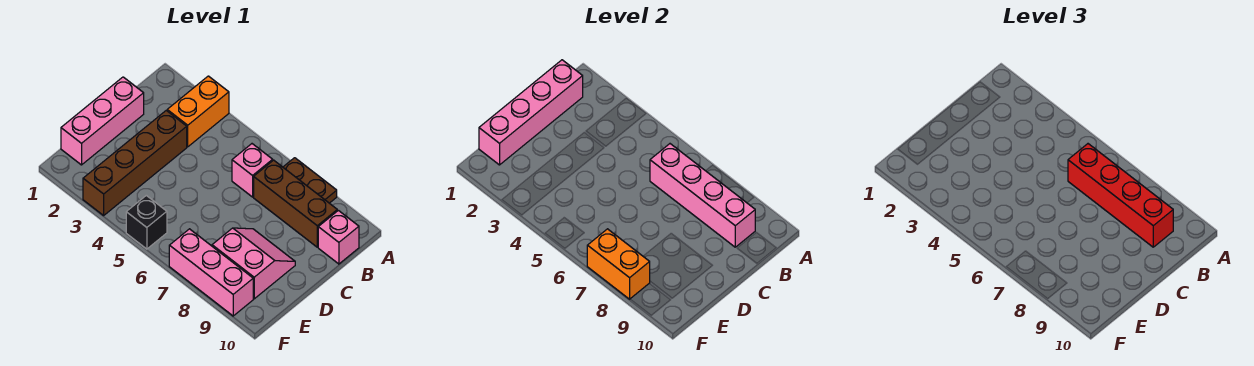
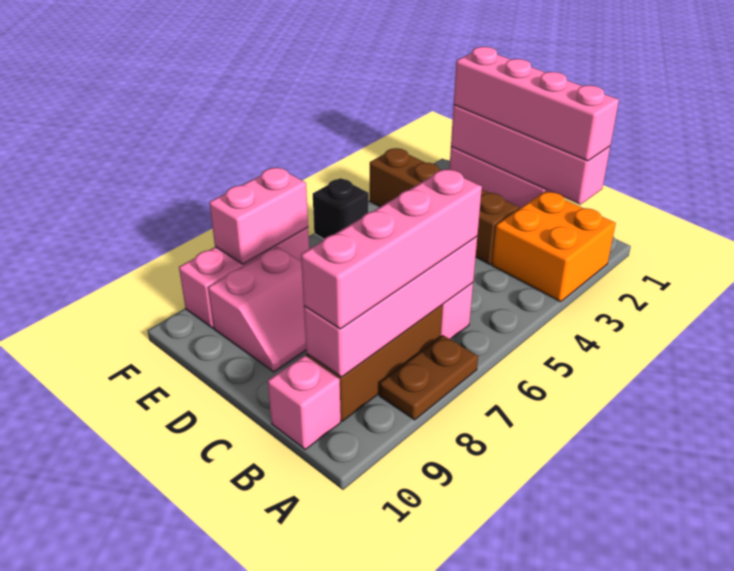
orange brick A3:B3 level 1 -> orange brick A2:B3 level 1
none -> pink brick B1:E1 level 3
red brick B6:B9 level 3 -> pink brick B6:B9 level 3
orange brick F7:F8 level 2 -> pink brick F7:F8 level 2

